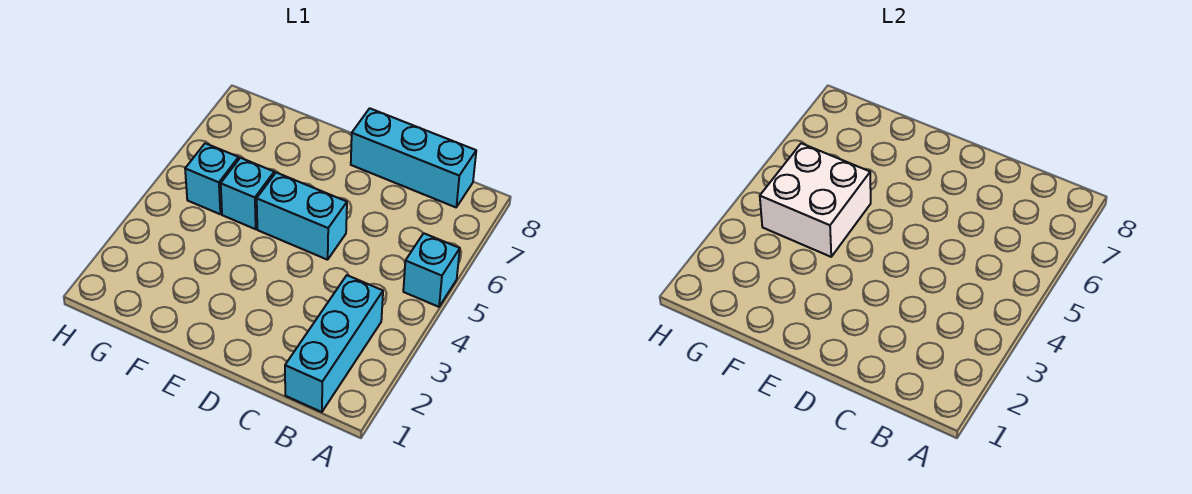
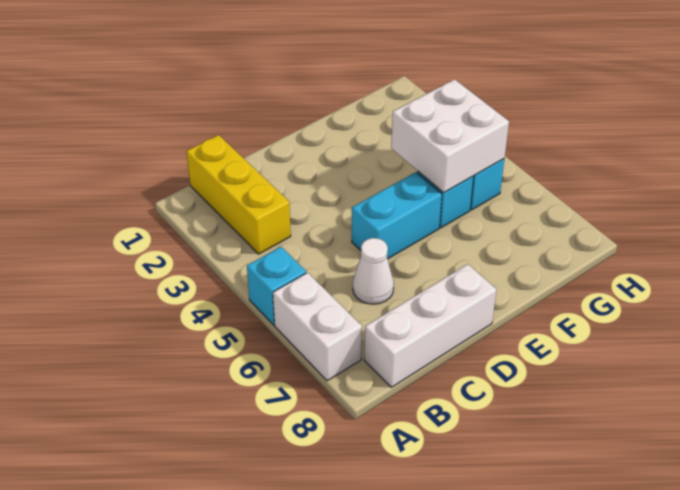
none -> white brick A6:A7 level 1
cyan brick B1:B3 level 1 -> yellow brick B1:B3 level 1
cyan brick B8:D8 level 1 -> white brick B8:D8 level 1
none -> white cone C6 level 1

